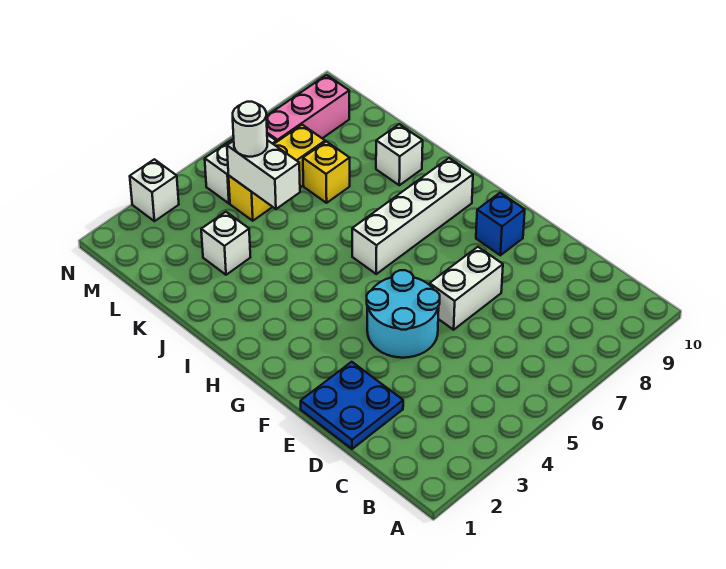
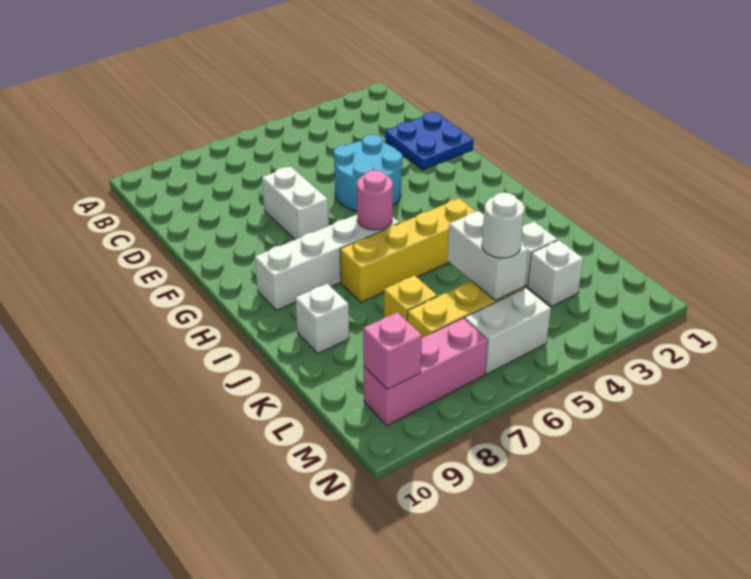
white brick E6:E7 level 1 -> white brick E7:F7 level 1
blue brick F9 level 1 -> none
none -> pink round brick H6 level 2
none -> yellow brick I4:I7 level 1
none -> pink brick M9 level 2
white brick N3 level 1 -> white brick L3 level 1

